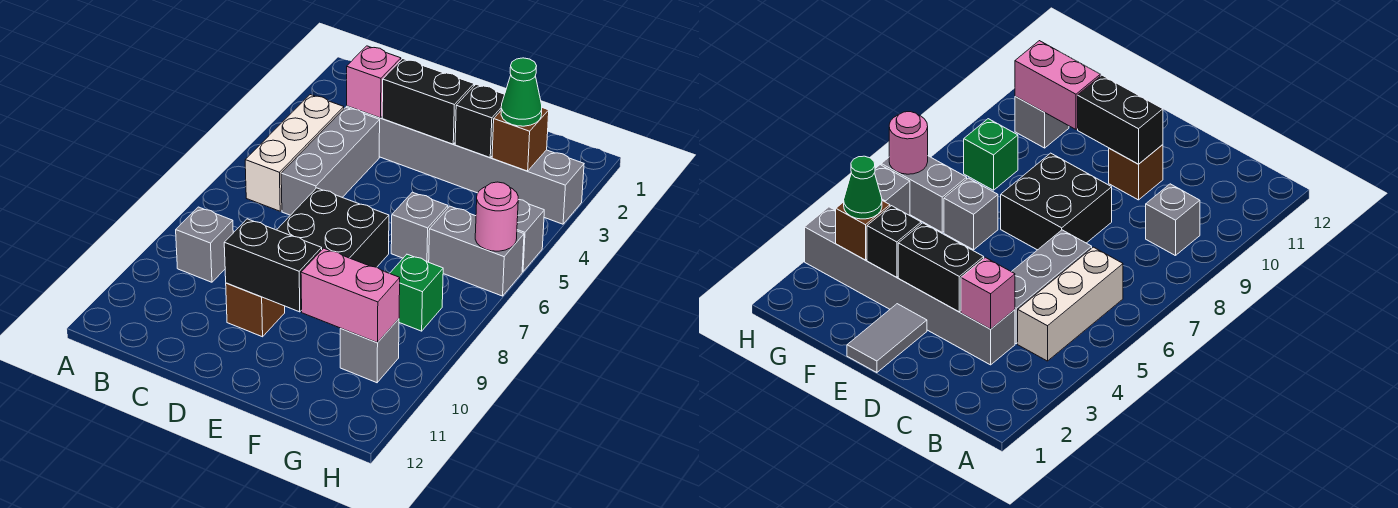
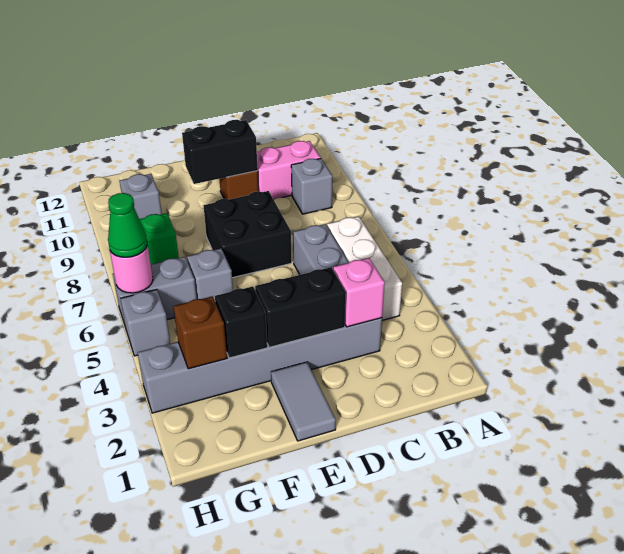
pink brick F10:G10 level 2 -> pink brick B10:C10 level 1
green cone G3 level 3 -> green cone H6 level 3

